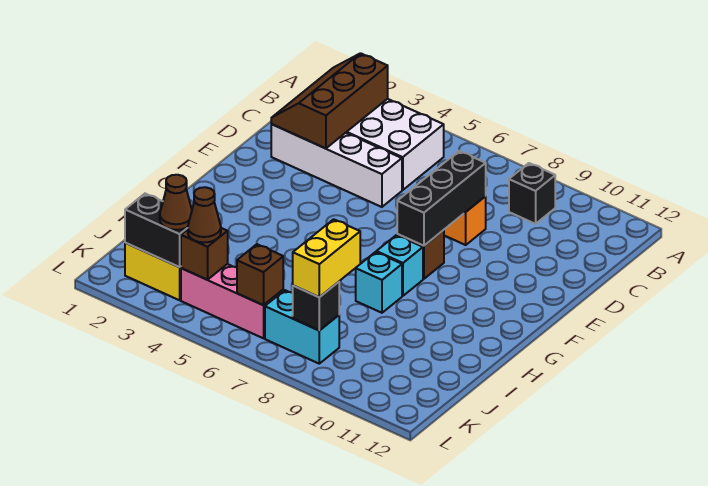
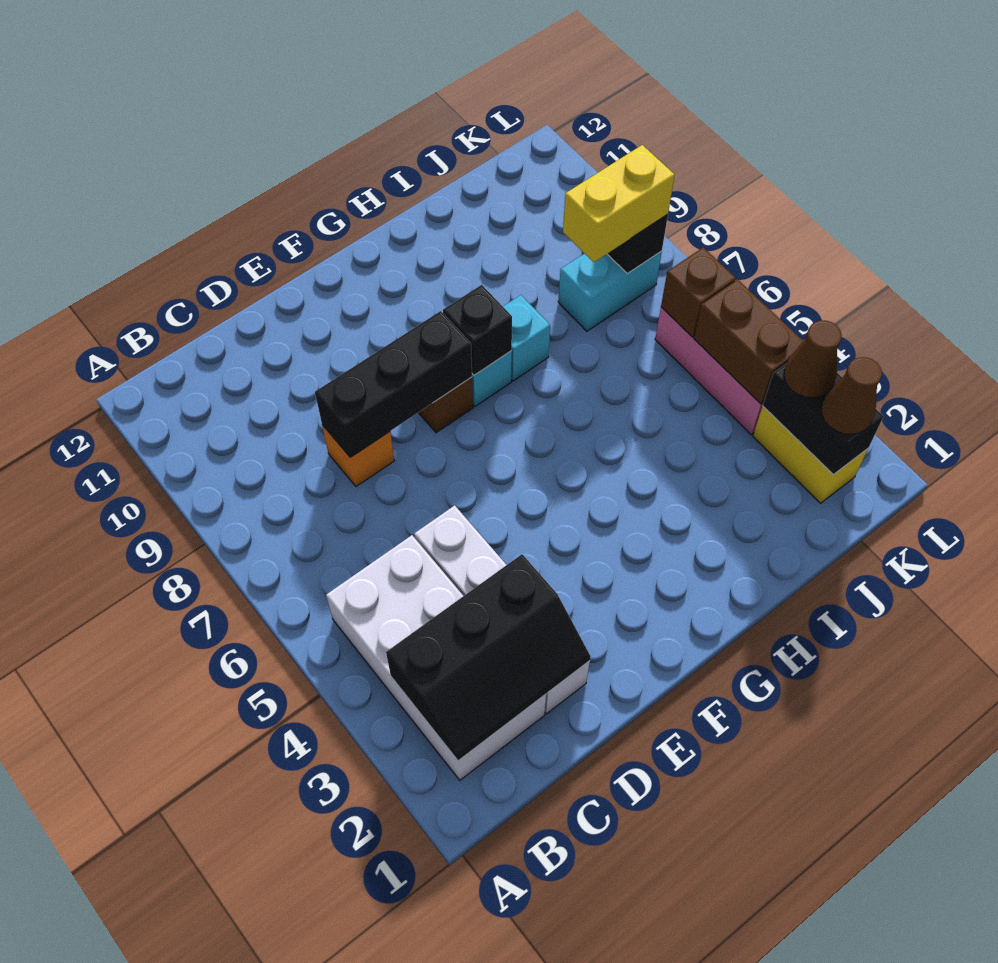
brown slope B2:D3 level 2 top 3 -> black slope B2:D3 level 2 top 3
black brick B9 level 1 -> black brick G8 level 2
brown brick K4 level 2 -> brown brick K4:K5 level 2
brown cone K4 level 3 -> brown cone K2 level 3
cyan brick K7:K8 level 1 -> cyan brick J8:K8 level 1

